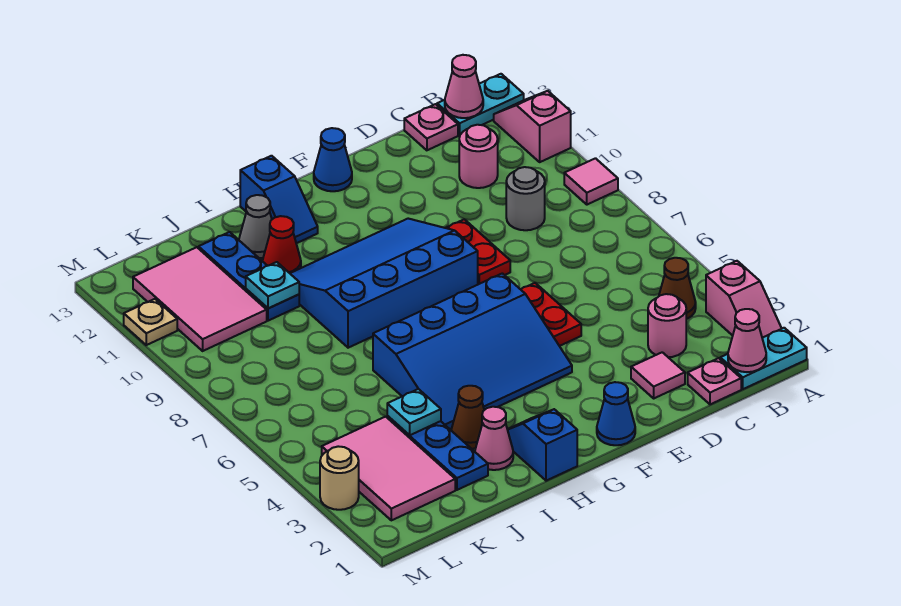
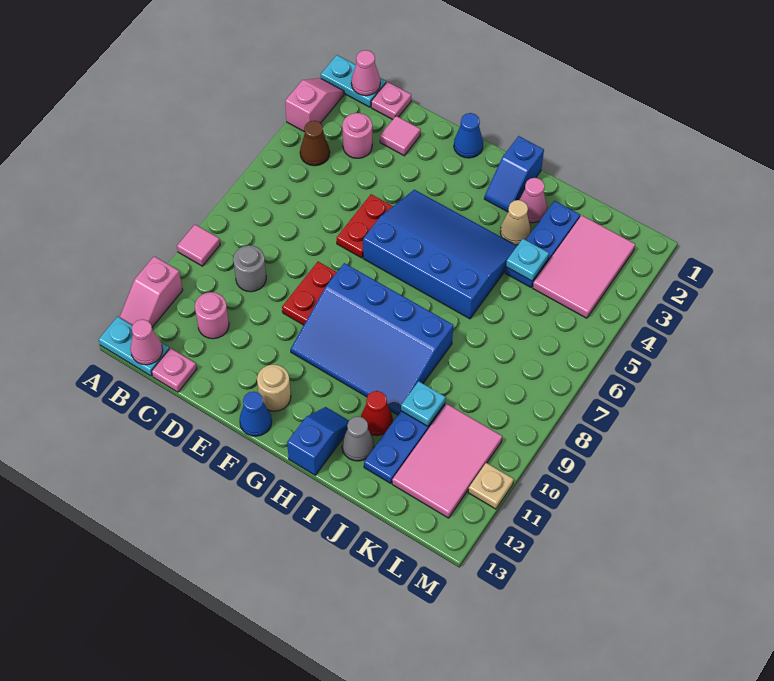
brown cone I3 level 1 -> tan cone I3 level 1
tan round brick M3 level 1 -> tan round brick F12 level 1

